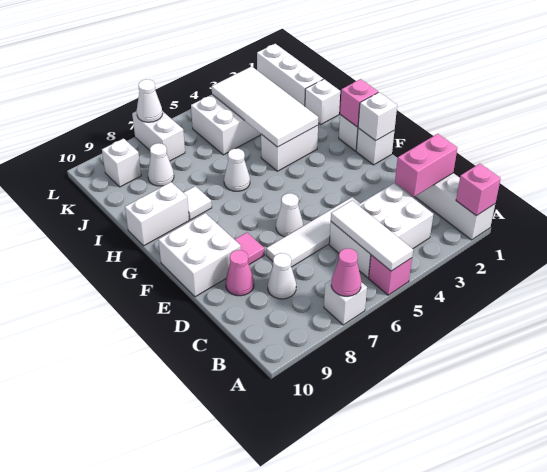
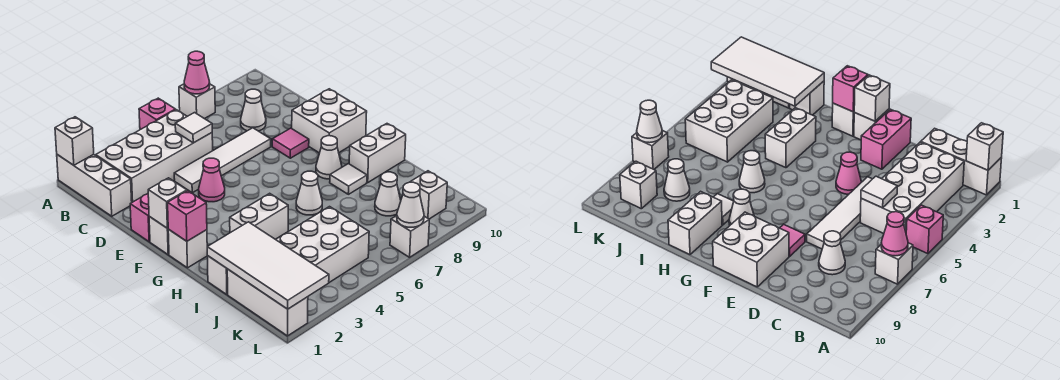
pink brick A1 level 2 -> white brick A1 level 2
white tile A5:C5 level 2 -> white tile C5 level 2
white brick B3:C5 level 1 -> white brick B2:C5 level 1
pink brick C1:C2 level 2 -> pink brick E1:E2 level 1
pink cone D9 level 1 -> pink cone E4 level 1
white cone E6 level 1 -> white cone G8 level 1
white tile H3:K4 level 2 -> white tile I1:L2 level 2
white brick K7:L7 level 1 -> white brick L7 level 1

